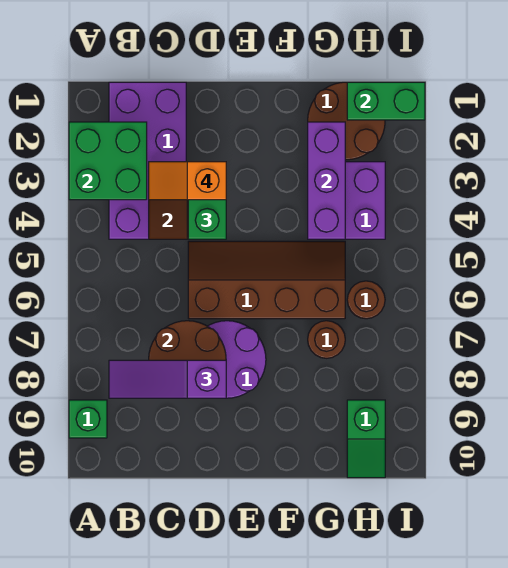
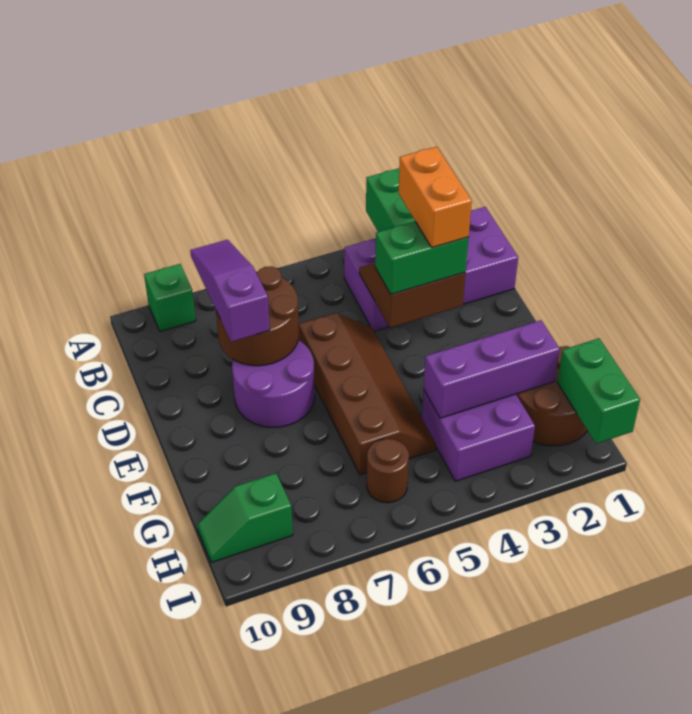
orange slope C3:D3 level 4 top D -> orange brick C3:D3 level 4
brown round brick G7 level 1 -> none

